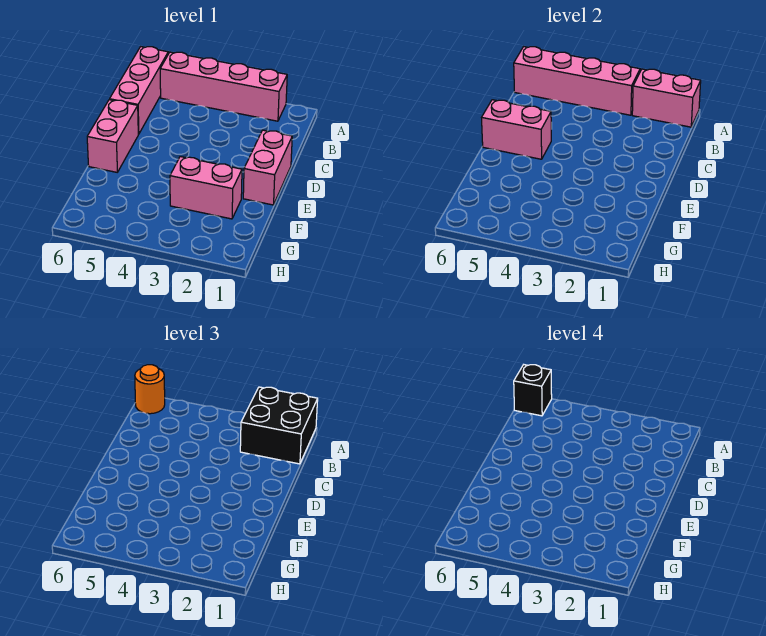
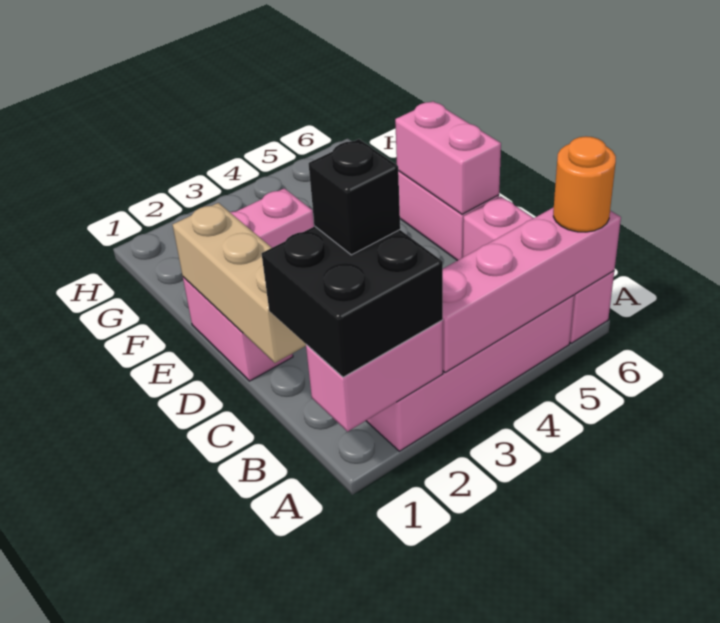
black brick A6 level 4 -> black brick B2 level 4
none -> tan brick C1:E1 level 2
pink brick D5:D6 level 2 -> pink brick D6:E6 level 2

